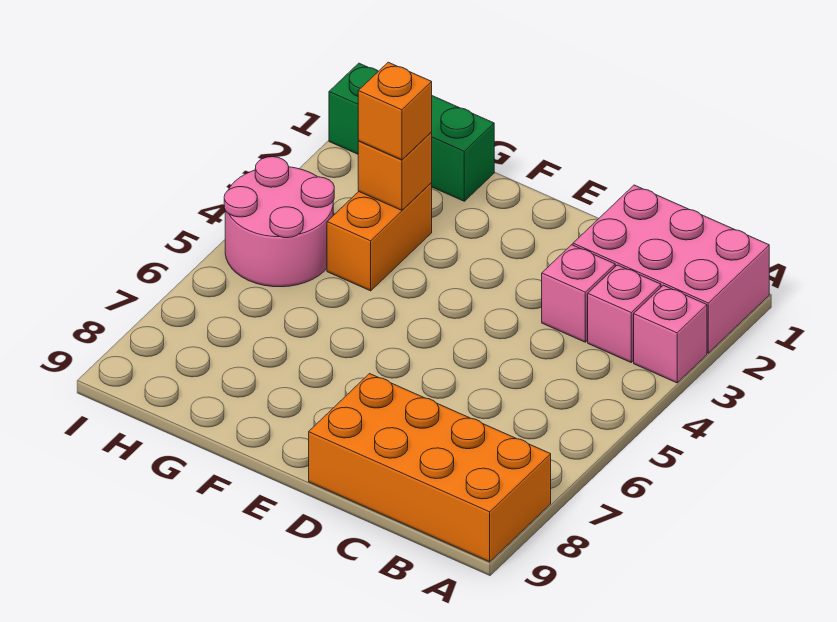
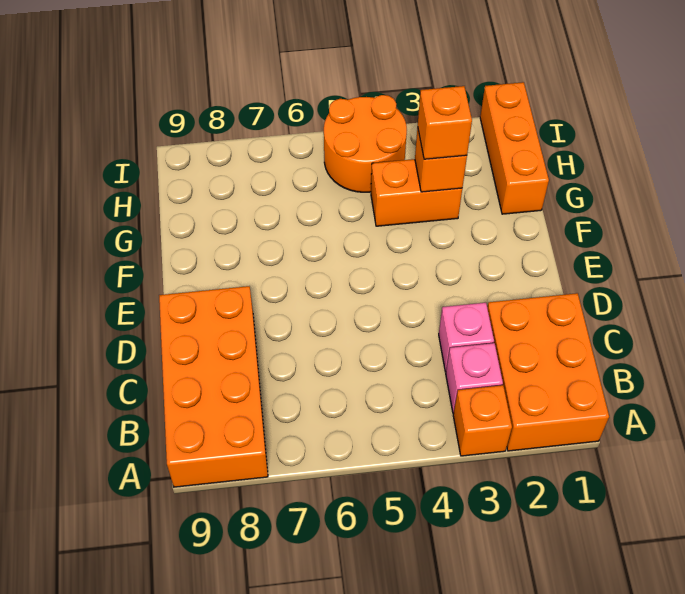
pink brick A1:C2 level 1 -> orange brick A1:C2 level 1
pink brick A3 level 1 -> orange brick A3 level 1
green brick G1:I1 level 1 -> orange brick G1:I1 level 1
pink round brick H4:I5 level 1 -> orange round brick H4:I5 level 1

